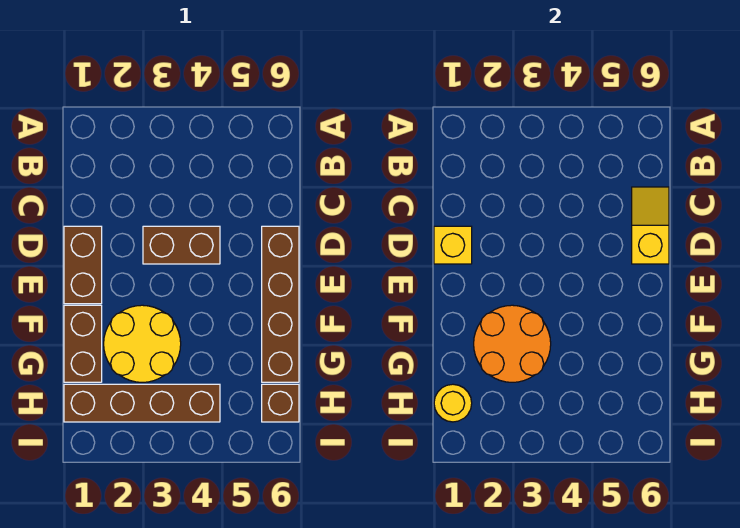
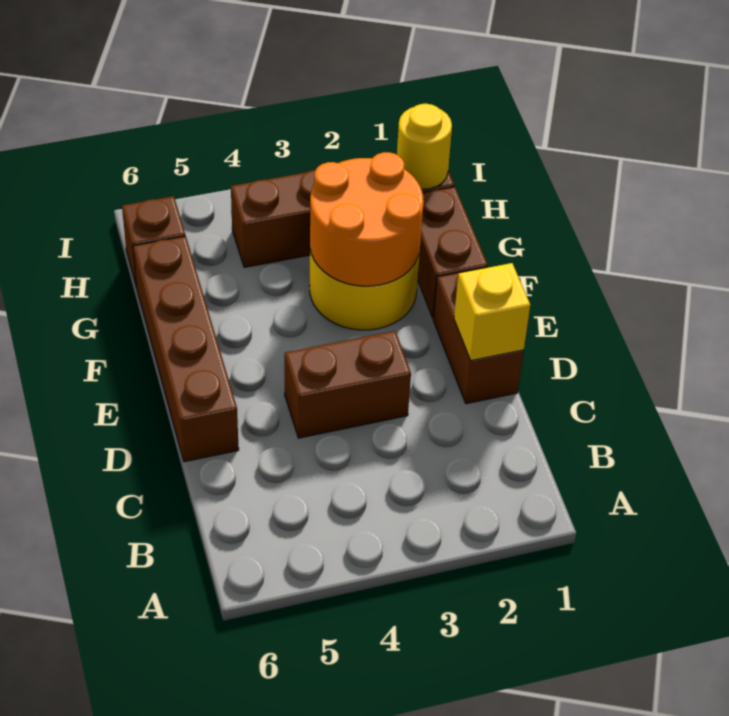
yellow slope C6:D6 level 2 top D -> none

